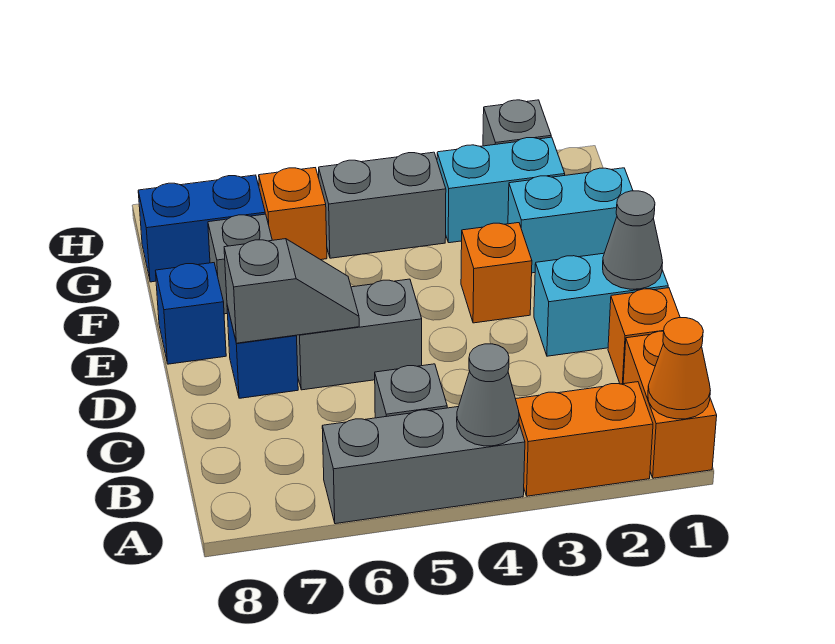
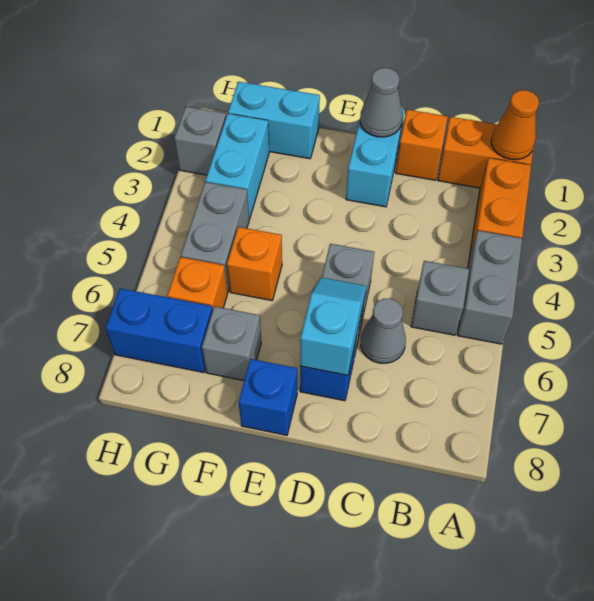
grey brick A4:A6 level 1 -> grey brick A4:A5 level 1
grey cone A4 level 2 -> grey cone C6 level 1
grey slope D6:D7 level 2 top 7 -> cyan slope D6:D7 level 2 top 7
orange brick E3 level 1 -> orange brick F5 level 1
cyan brick F1:F2 level 1 -> cyan brick F1:G1 level 1
blue brick G7:G8 level 1 -> blue brick G7:H7 level 1

